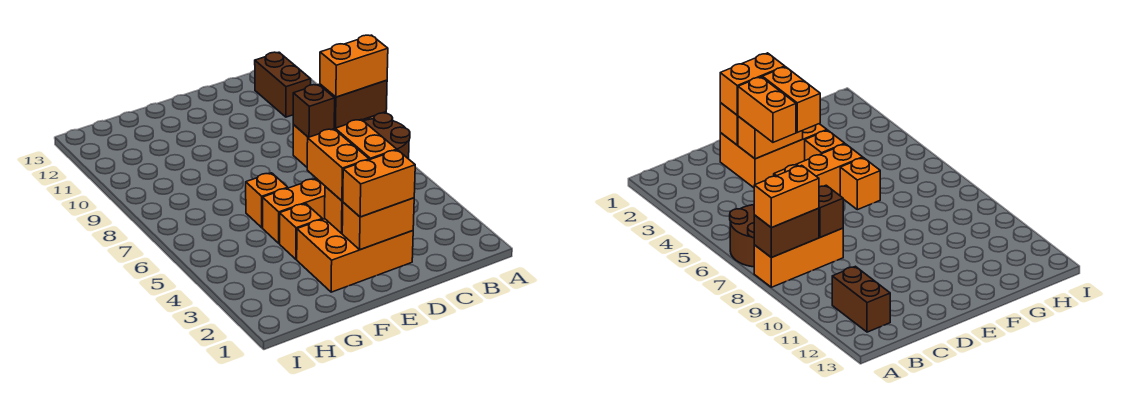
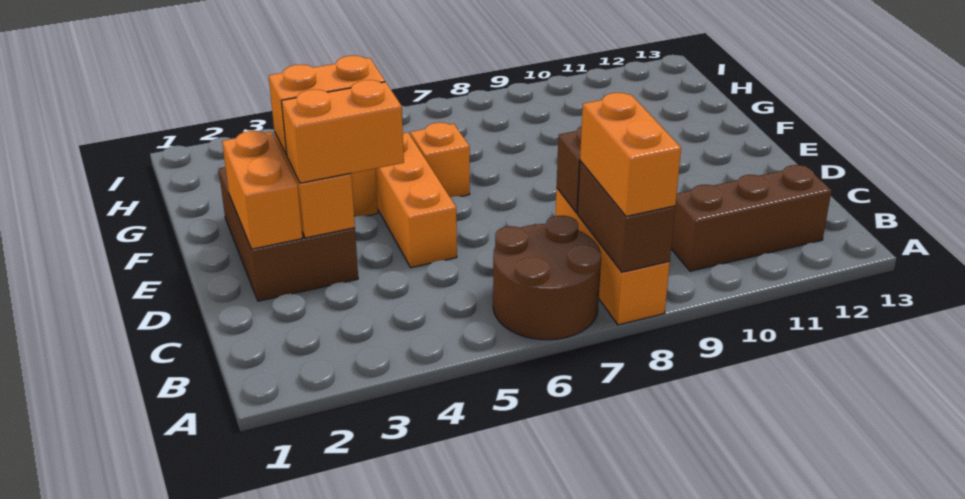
brown brick B11:B12 level 1 -> brown brick B10:B12 level 1
orange brick D2:F3 level 1 -> brown brick D2:F3 level 1
orange brick D2:E2 level 3 -> none

